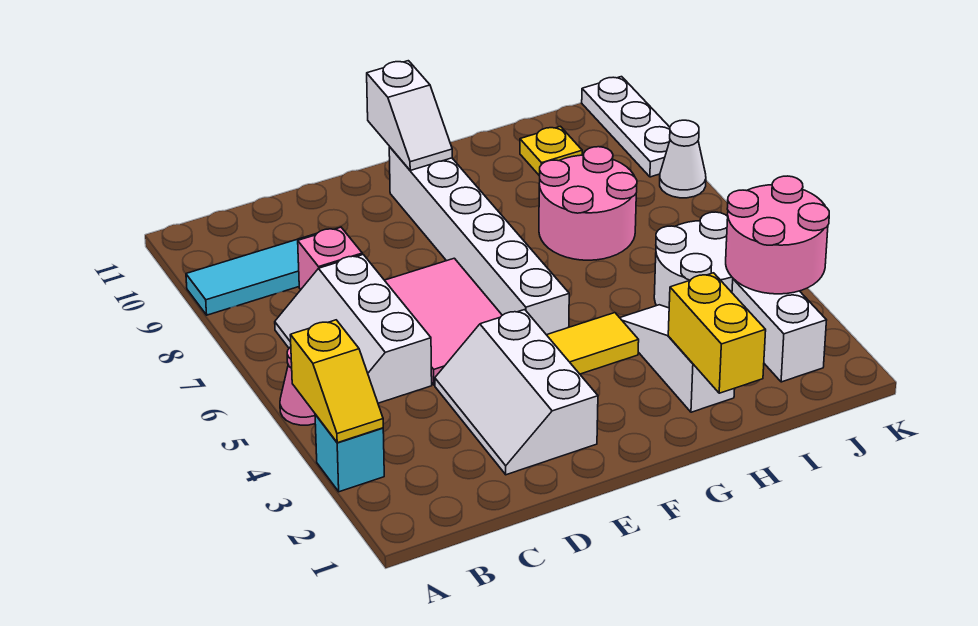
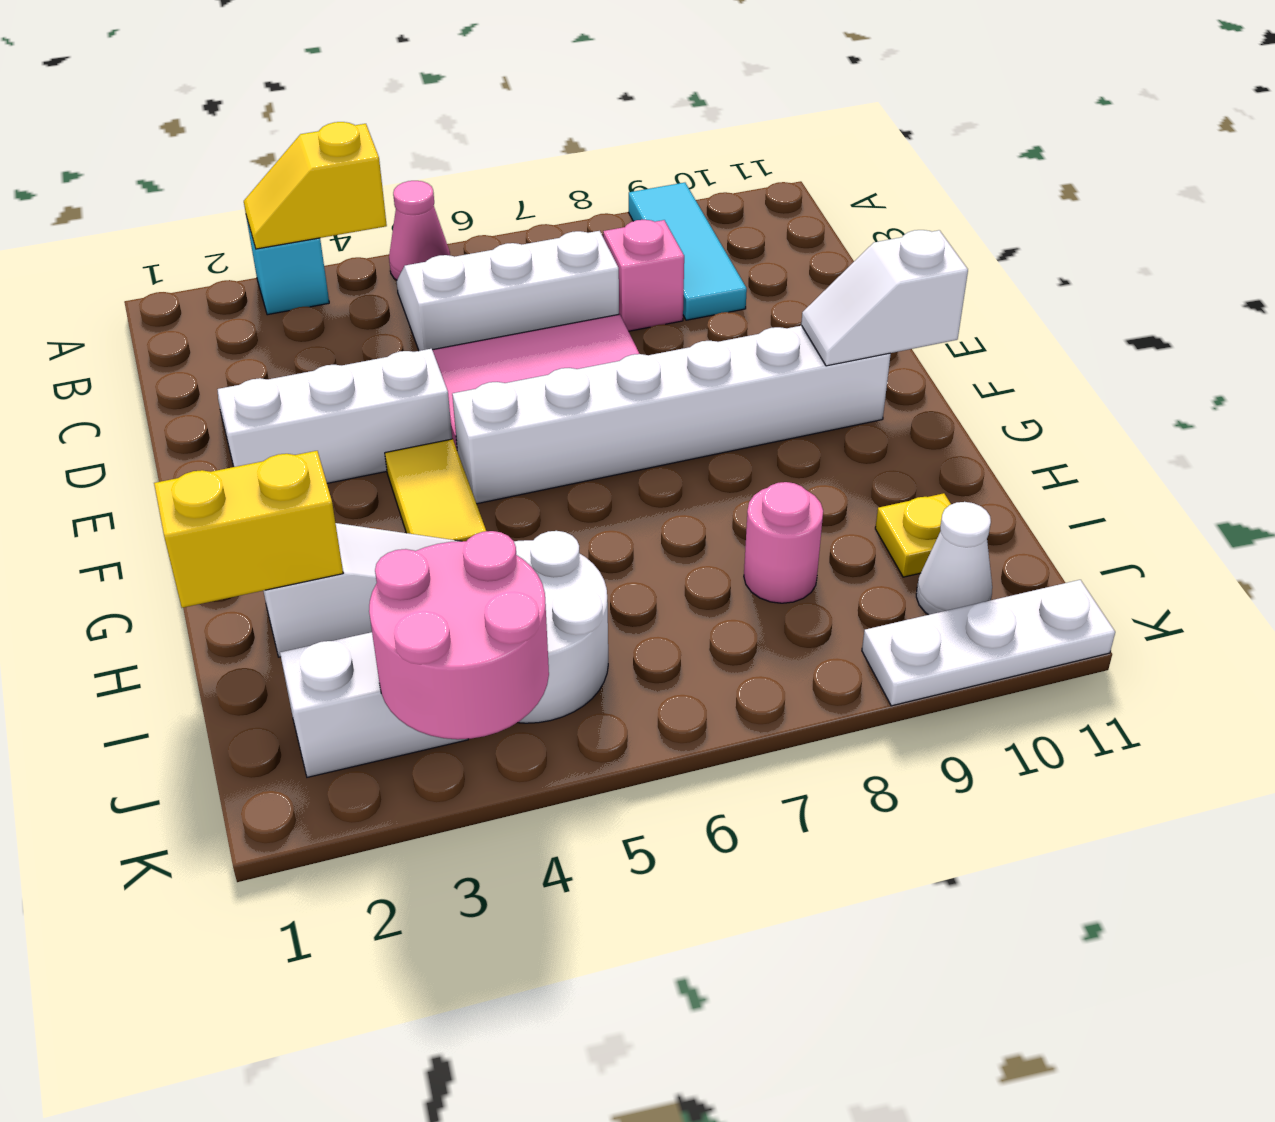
pink round brick H7:I8 level 1 -> pink round brick I8 level 1
white cone K8 level 1 -> white cone J10 level 1

